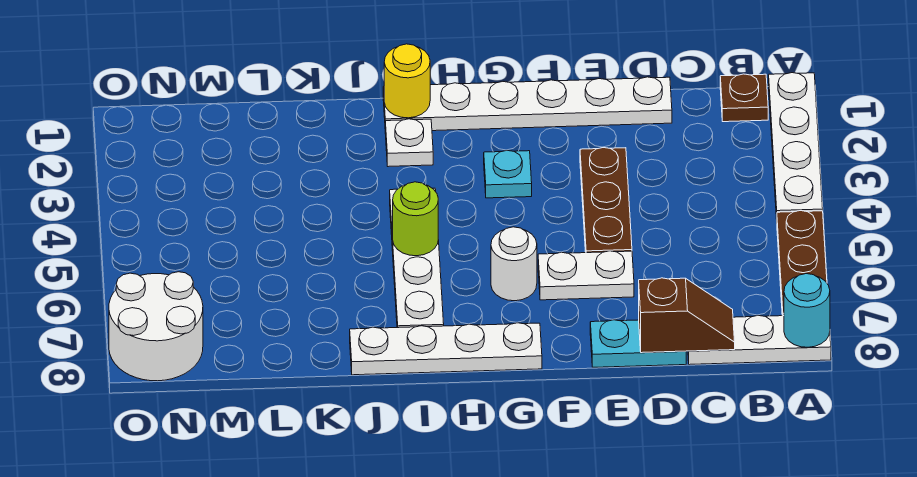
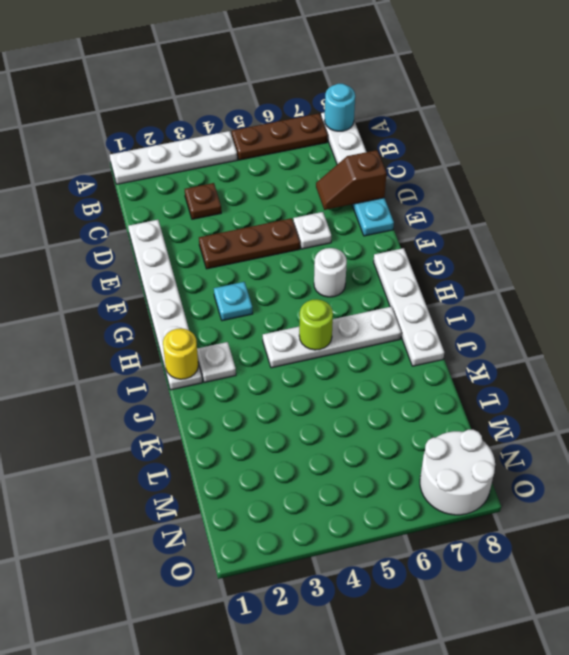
brown plate B1 level 1 -> brown plate C3 level 1
brown slope C8:D8 level 2 top D -> brown slope D7:D8 level 2 top 8
white plate E6:F6 level 1 -> white plate E6 level 1

